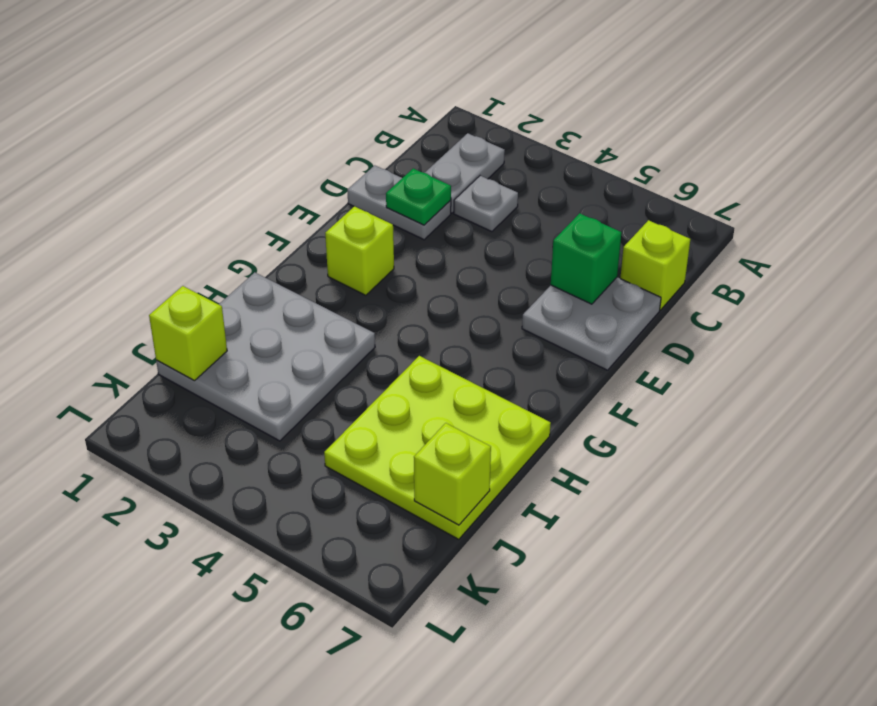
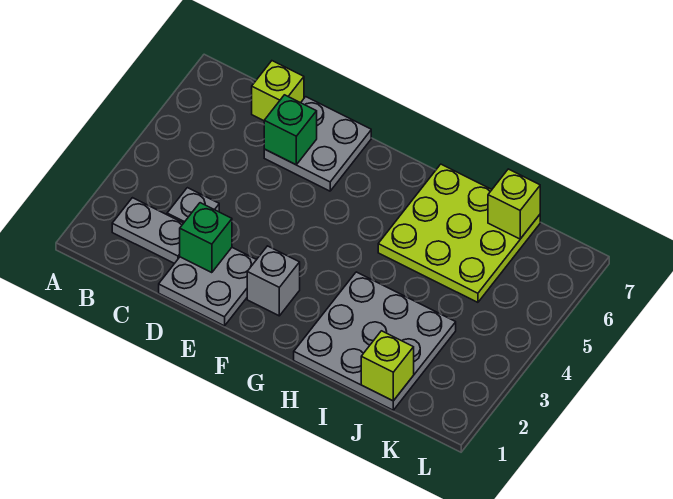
grey plate D1:D2 level 1 -> grey plate D1:E2 level 1
green plate D2 level 2 -> green brick D2 level 2
lime brick F2 level 1 -> grey brick F2 level 1

